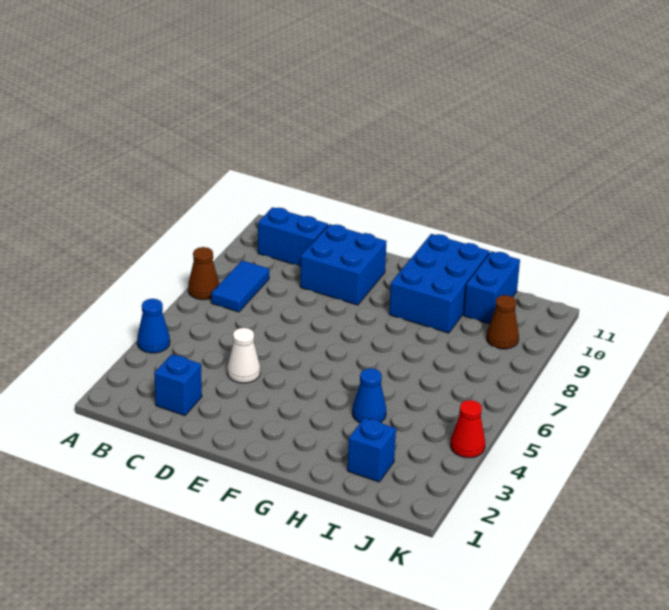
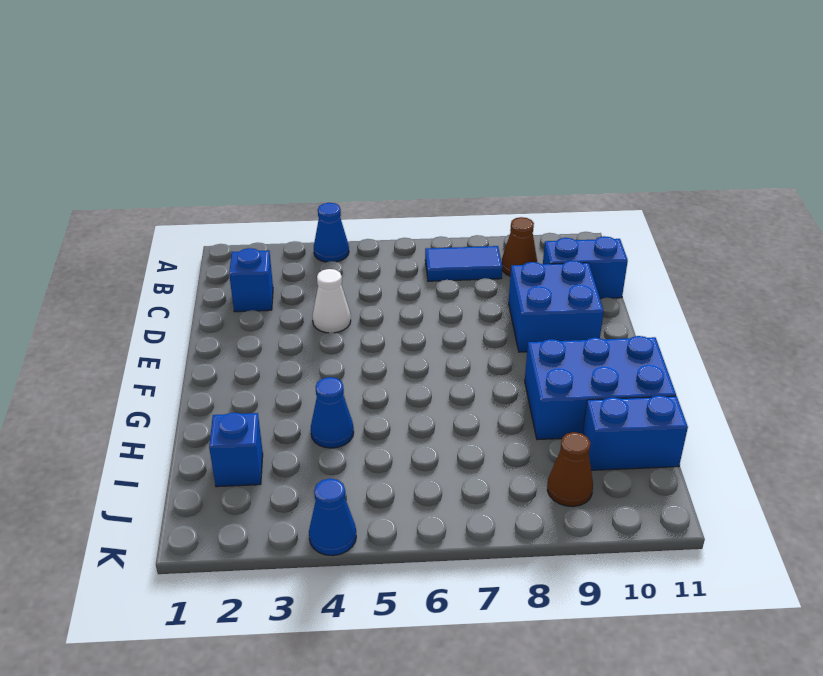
brown cone A7 level 1 -> brown cone B9 level 1
blue brick B10:C10 level 1 -> blue brick C10:C11 level 1
red cone K4 level 1 -> blue cone K4 level 1

